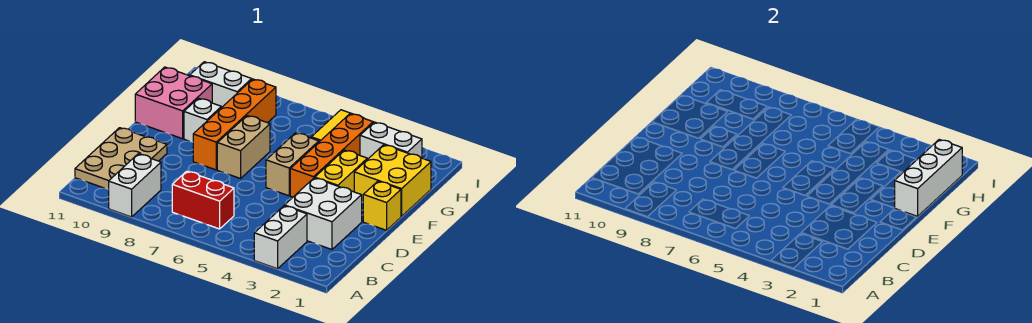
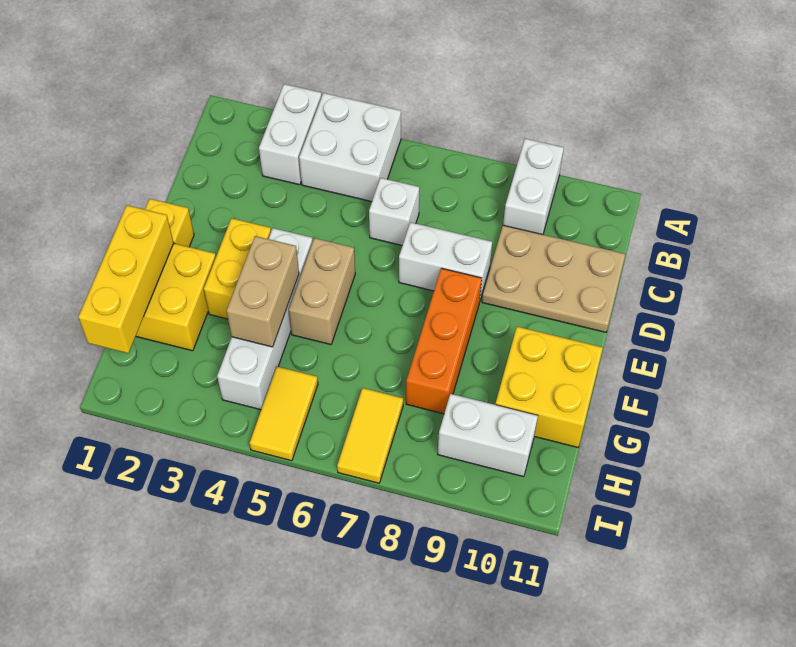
red brick B6:B7 level 1 -> none
tan plate B10:D11 level 1 -> tan plate C9:D11 level 1
white brick C2:D3 level 1 -> white brick A4:B5 level 1
orange brick E4:H4 level 1 -> white brick E4:H4 level 1
tan brick E7:F7 level 1 -> tan brick F4:G4 level 2
orange brick E8:H8 level 1 -> orange brick E8:G8 level 1
white brick F1:H1 level 2 -> yellow brick F1:H1 level 2
white brick F9 level 1 -> white brick C6 level 1
pink brick F10:G11 level 1 -> yellow brick F10:G11 level 1
white brick H2:H3 level 1 -> white brick D7:D8 level 1
none -> yellow tile H7:I7 level 1

